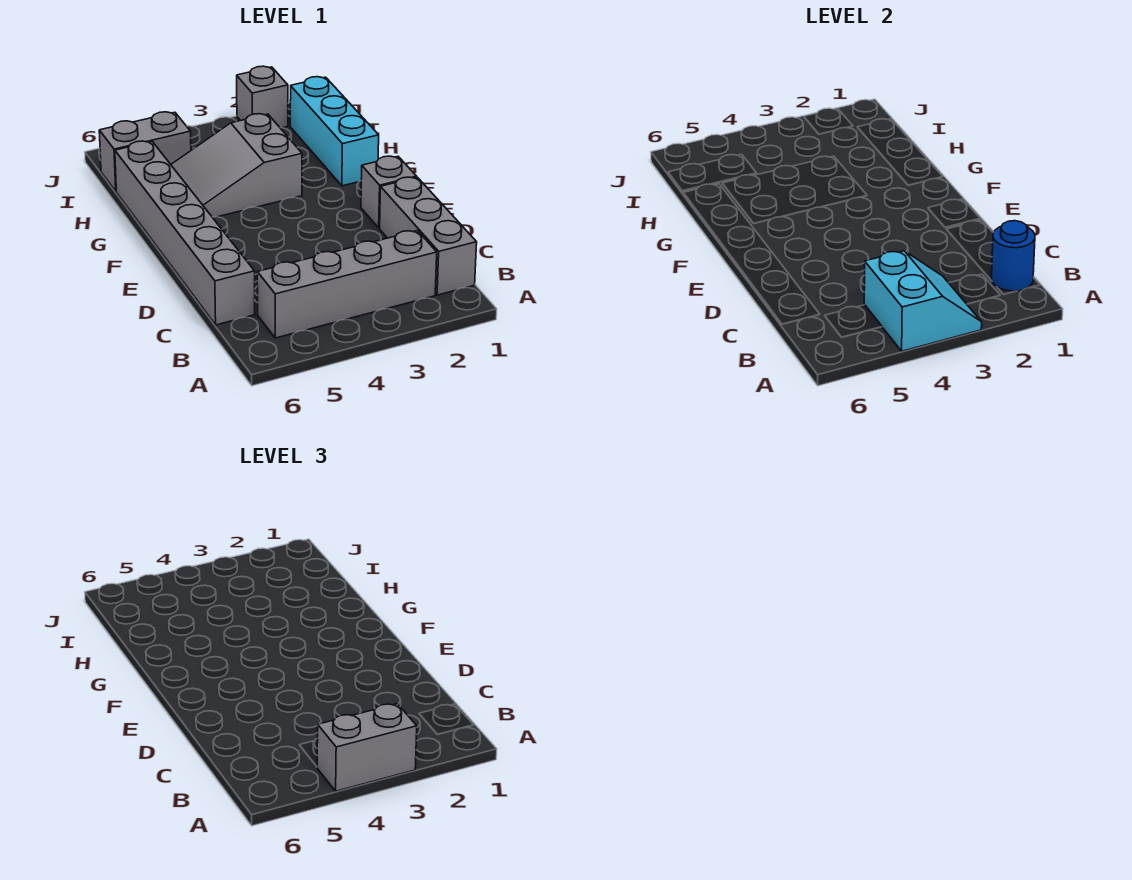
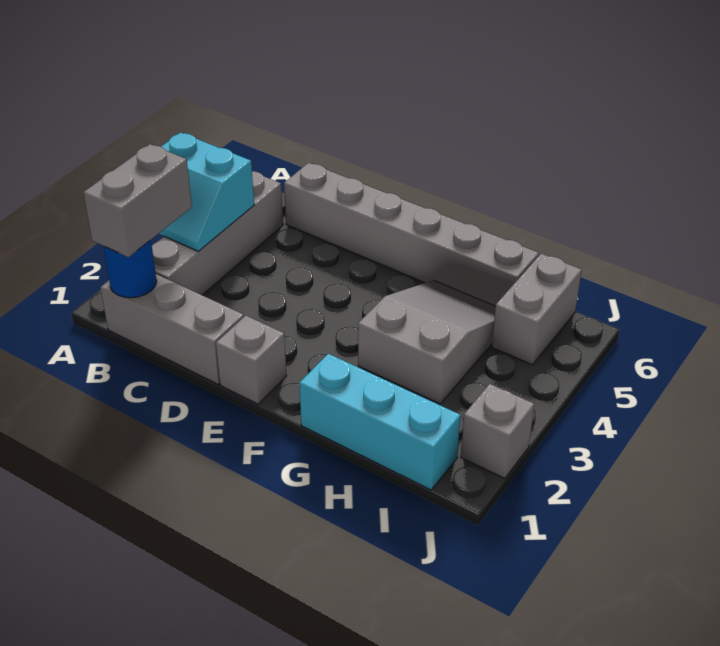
grey brick A3:A4 level 3 -> grey brick B1:B2 level 3

